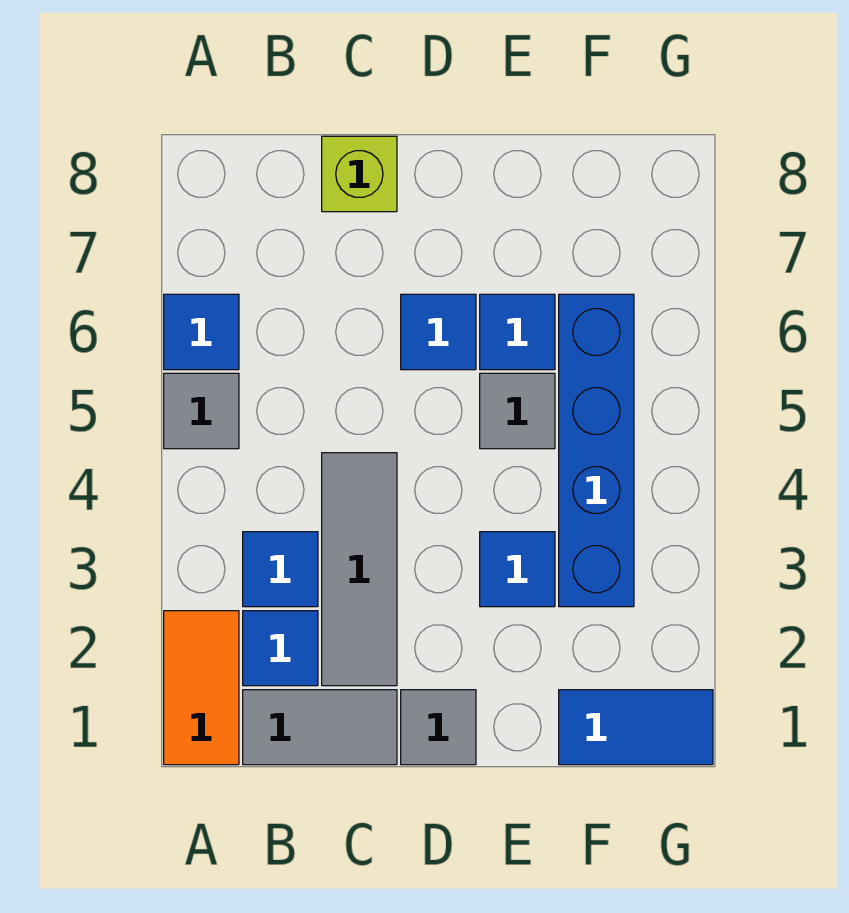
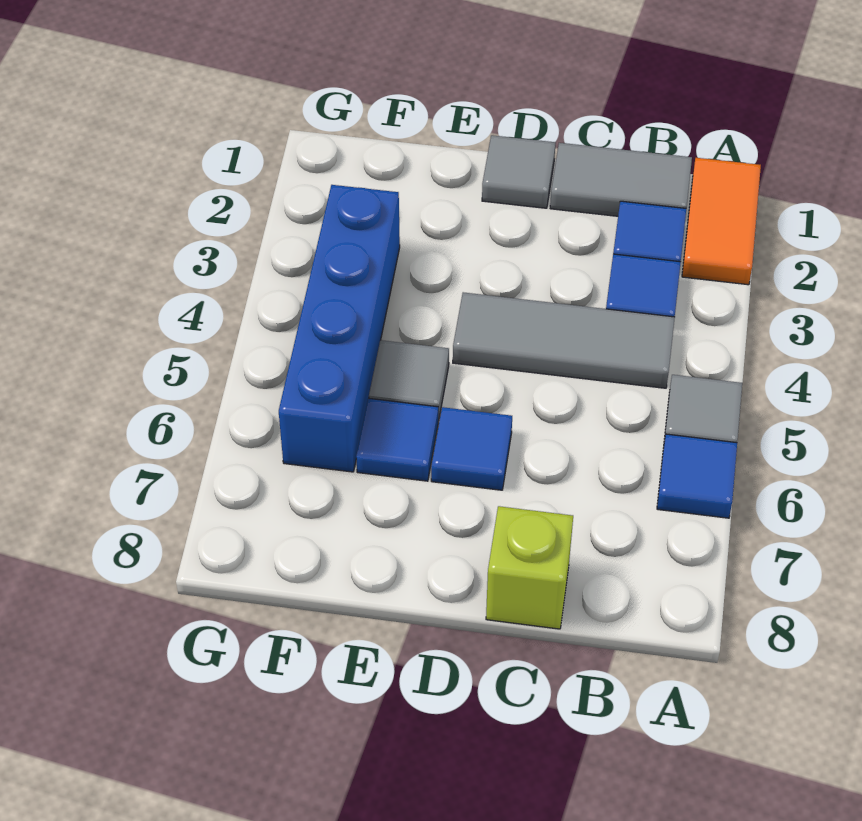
grey tile C2:C4 level 1 -> grey tile B4:D4 level 1
blue tile E3 level 1 -> none
blue tile F1:G1 level 1 -> none

